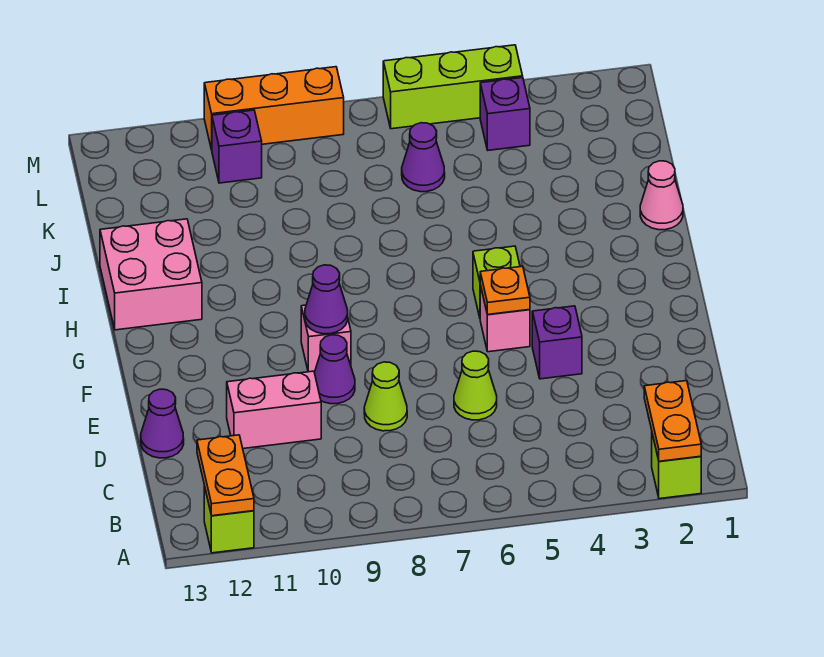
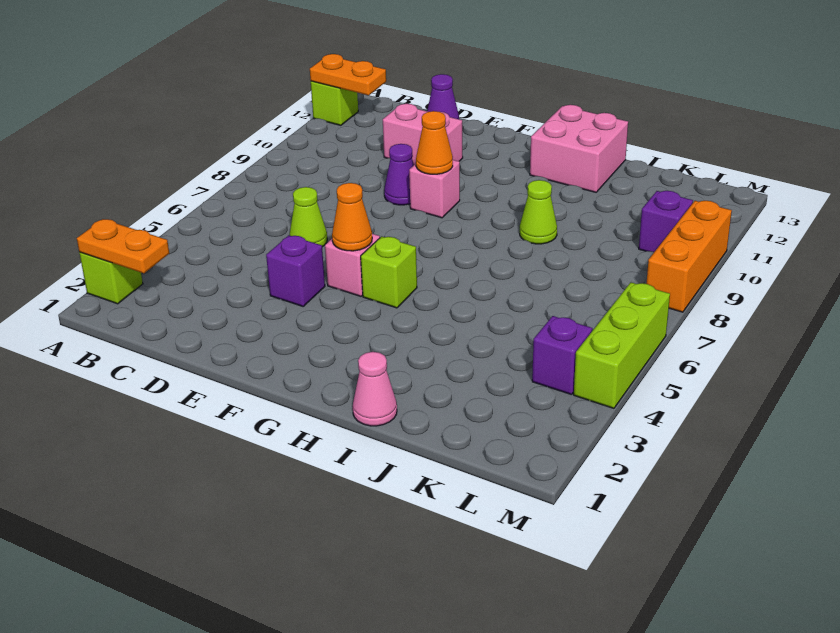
lime cone D8 level 1 -> lime cone I9 level 1
pink brick D10:D11 level 1 -> pink brick D11:E11 level 1
orange plate F5 level 2 -> orange cone F5 level 2
purple cone F9 level 2 -> orange cone F9 level 2
purple cone K6 level 1 -> none

